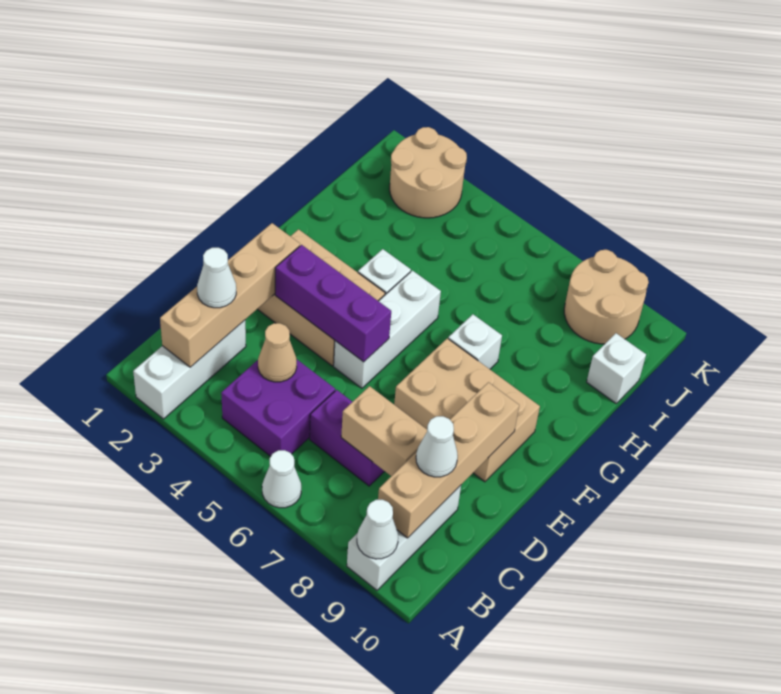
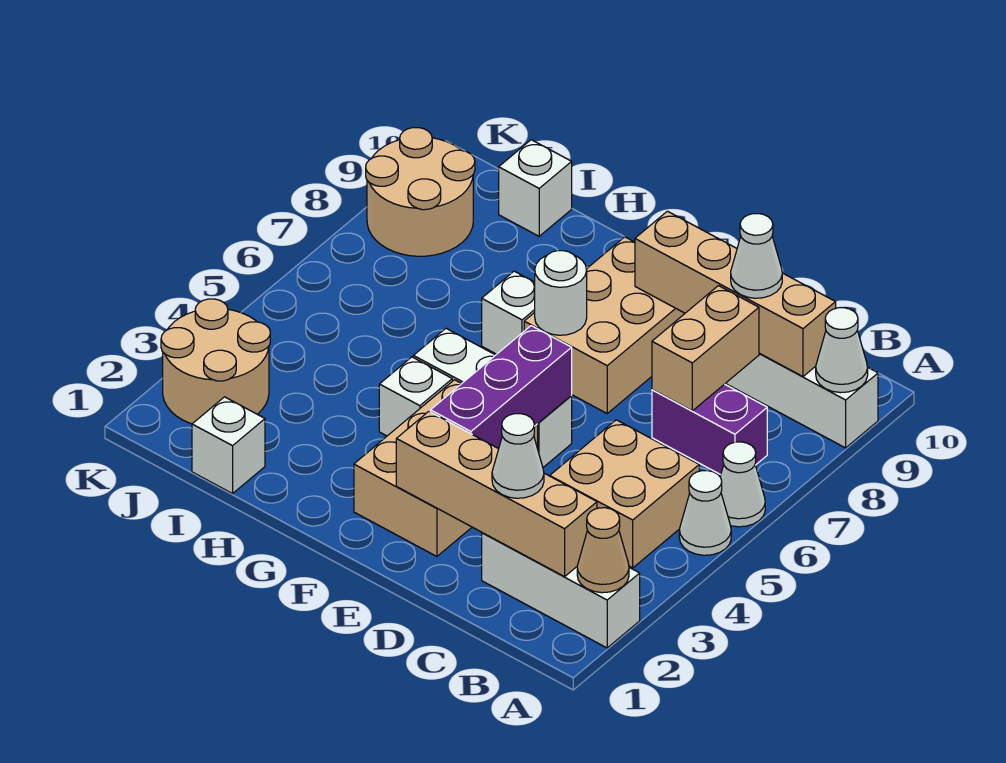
none -> white cone A5 level 1
purple brick B4:C5 level 1 -> tan brick B4:C5 level 1
tan cone C4 level 2 -> tan cone A2 level 2
purple brick C6:C7 level 1 -> purple brick B7:C7 level 1
none -> white round brick F7 level 2
none -> white brick I1 level 1

